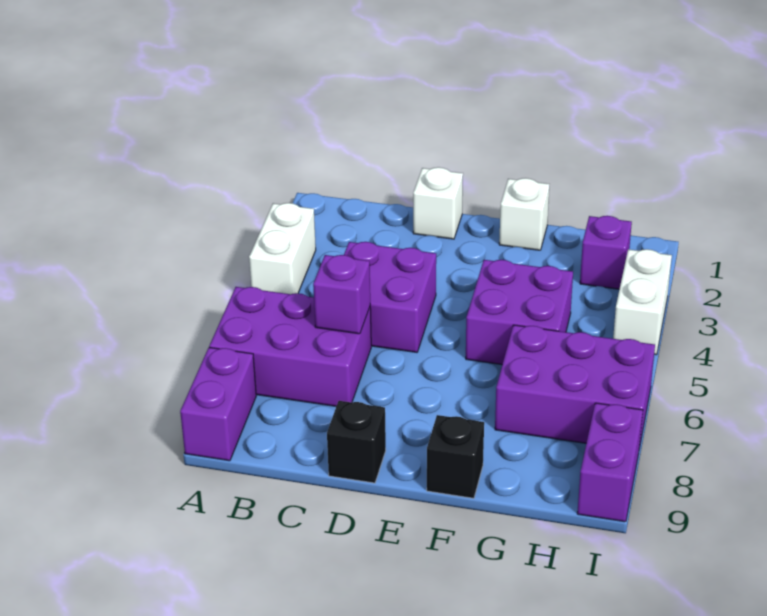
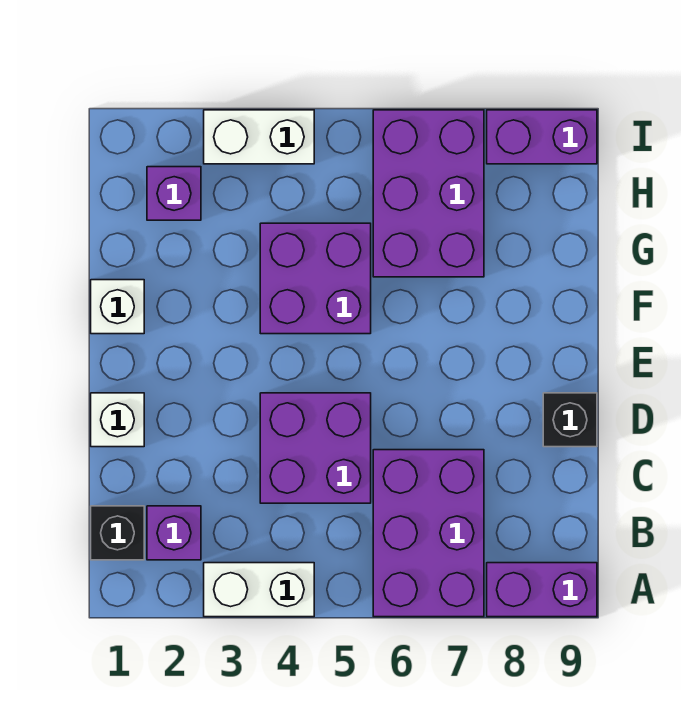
purple brick C6 level 2 -> purple brick B2 level 1
black brick F9 level 1 -> black brick B1 level 1

